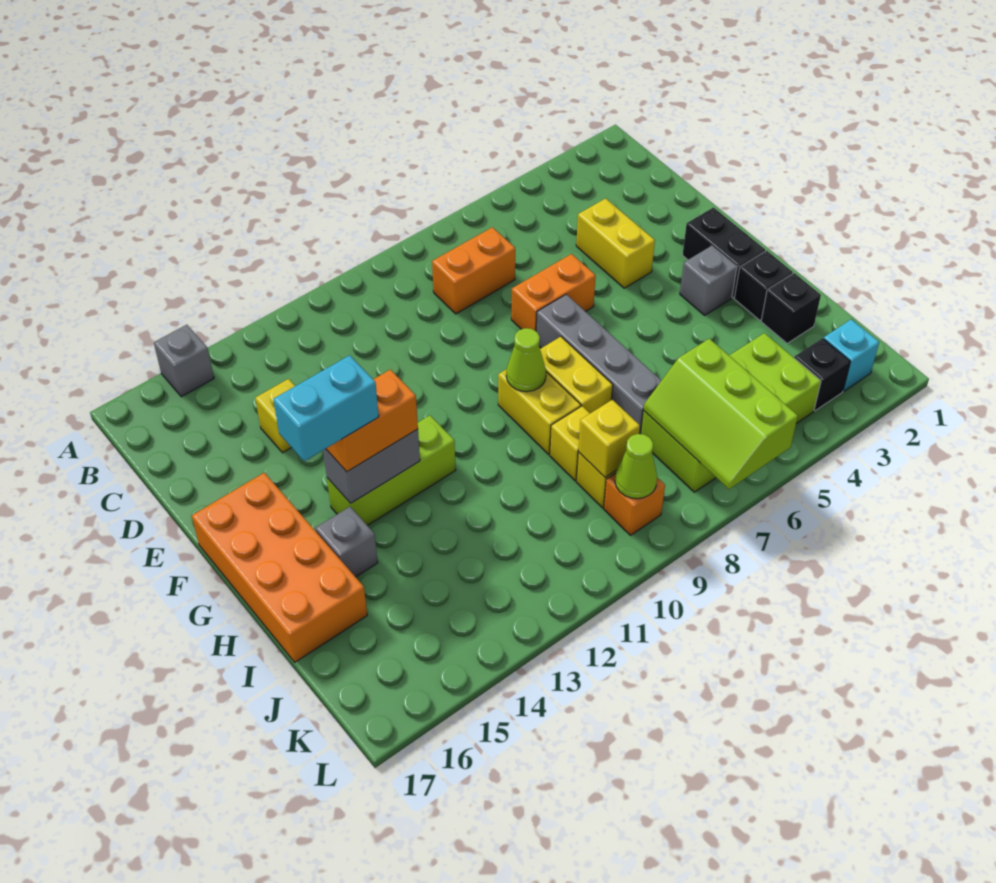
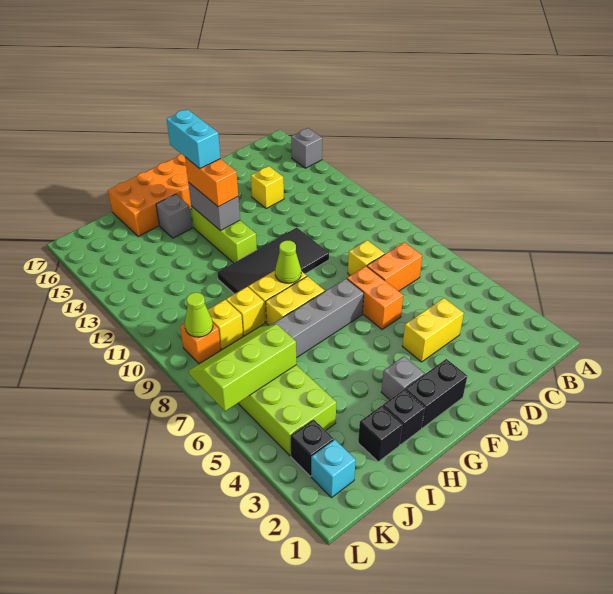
orange brick C7:C8 level 1 -> orange brick C7:D7 level 1
none -> black tile E10:H11 level 1
yellow brick J9 level 2 -> yellow brick D8 level 1

